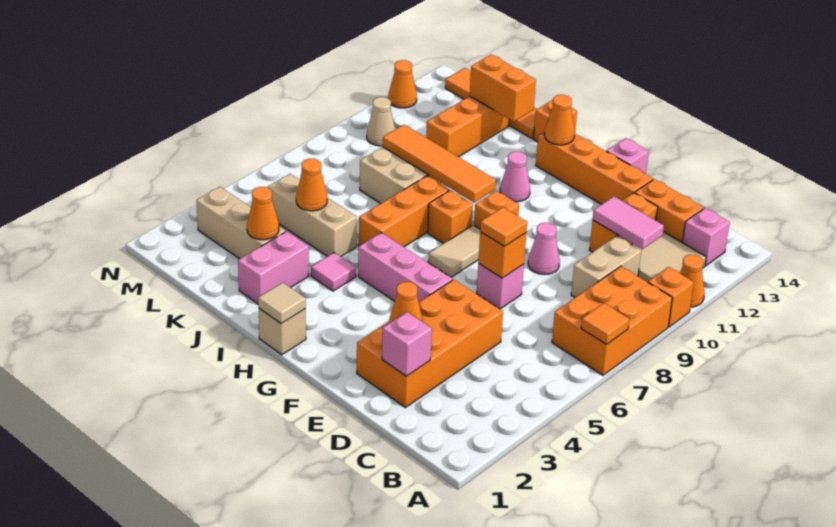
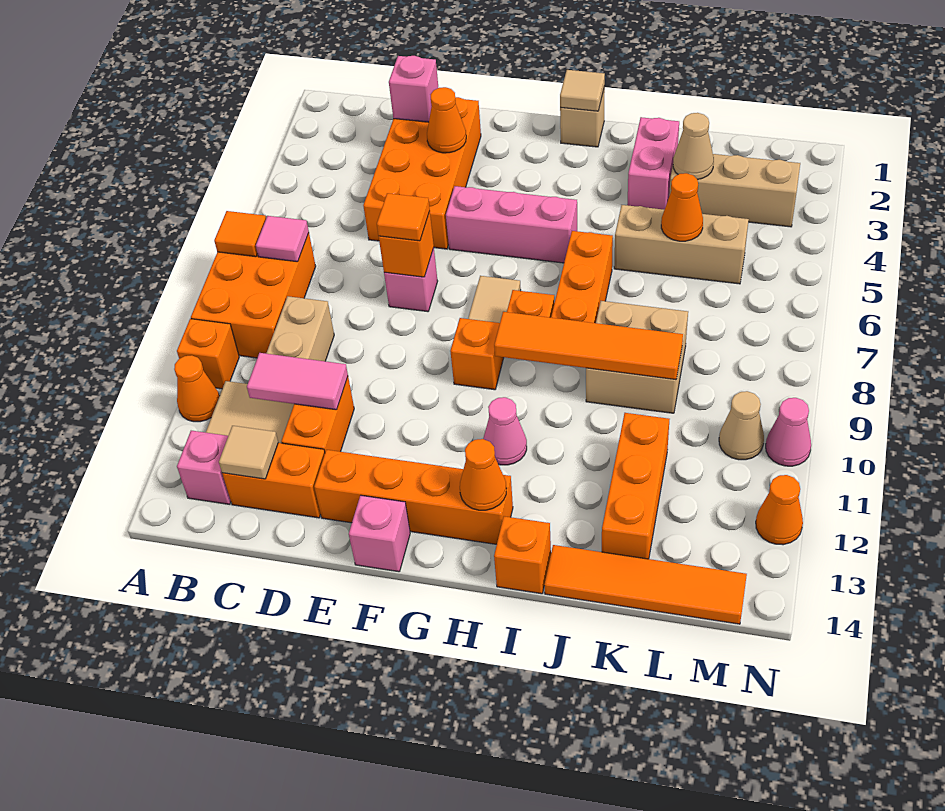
none -> tan tile C13 level 2
pink cone E9 level 1 -> pink cone N10 level 1
pink tile I4 level 1 -> pink tile B7 level 2
orange brick J13:K13 level 2 -> none
orange cone K3 level 2 -> tan cone K3 level 2

